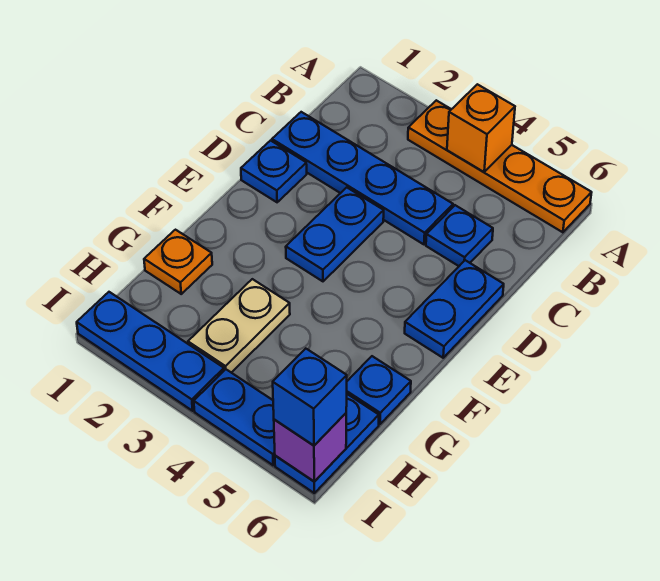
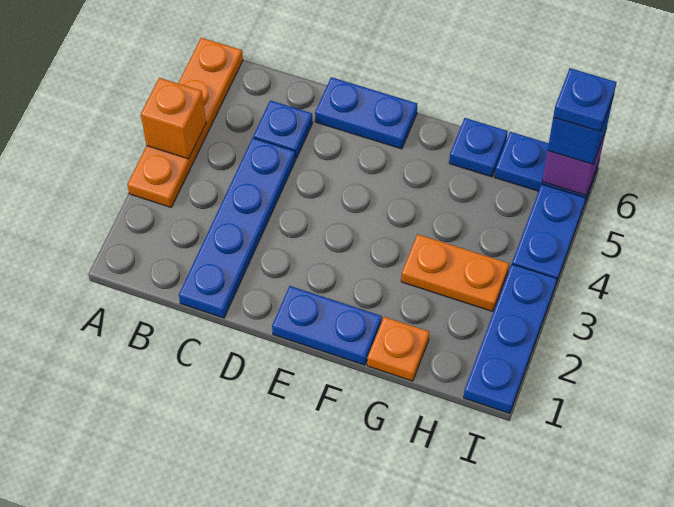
blue plate D1 level 1 -> blue plate I6 level 4
blue plate D3:E3 level 1 -> blue plate E1:F1 level 1
tan plate G3:H3 level 1 -> orange plate G3:H3 level 1

